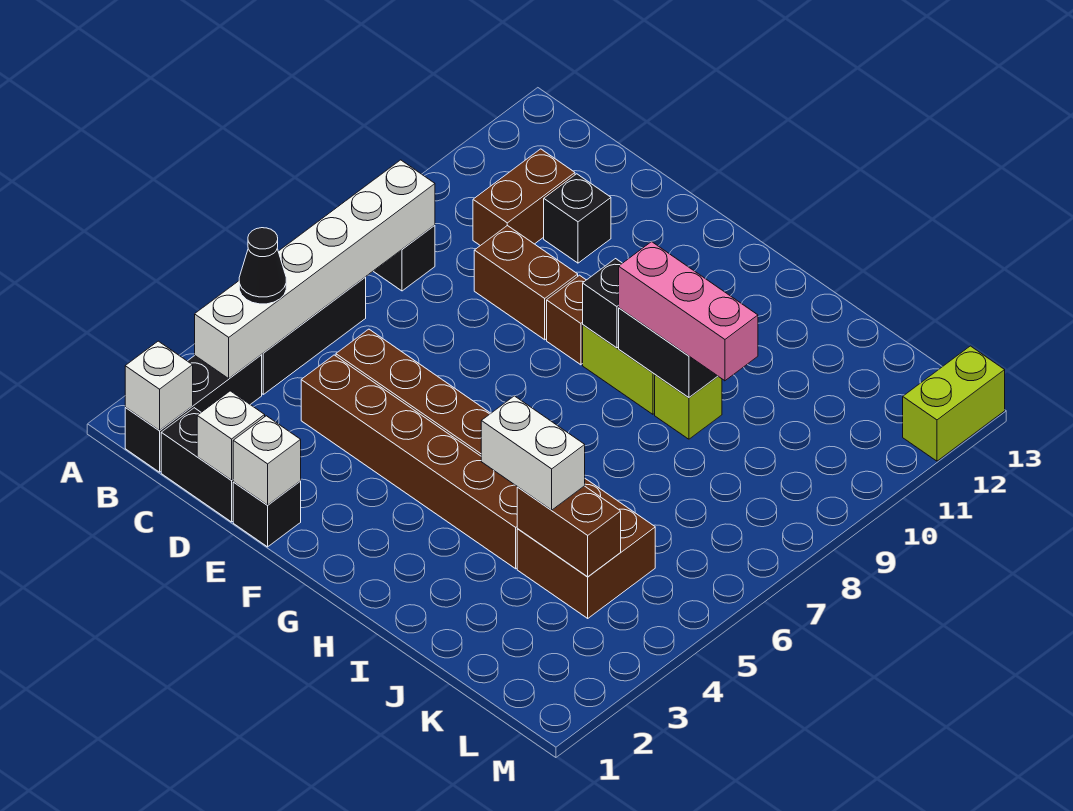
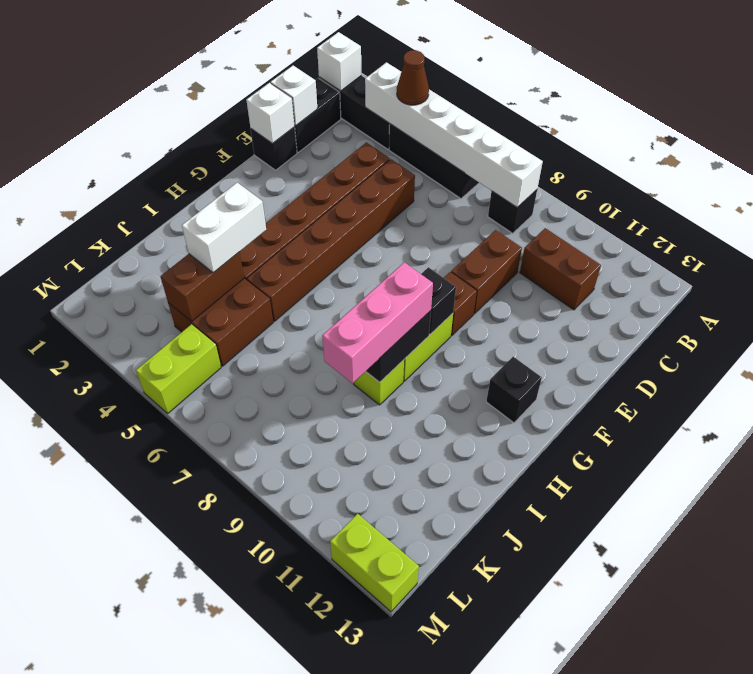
black cone B4 level 3 -> brown cone B4 level 3
black brick D11 level 1 -> black brick G12 level 1
none -> lime brick L5:M5 level 1

